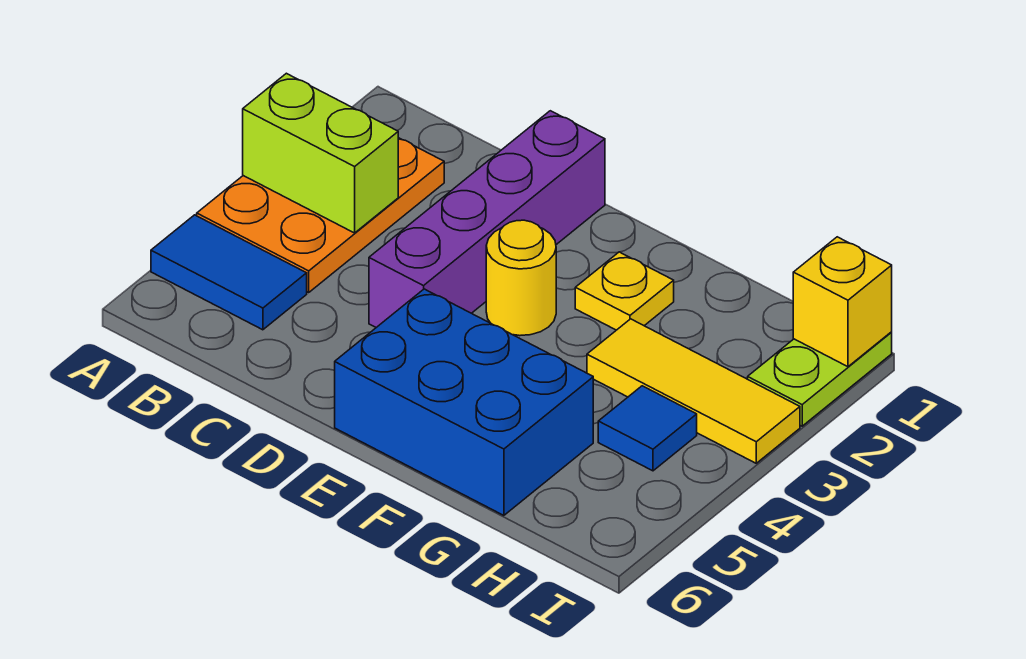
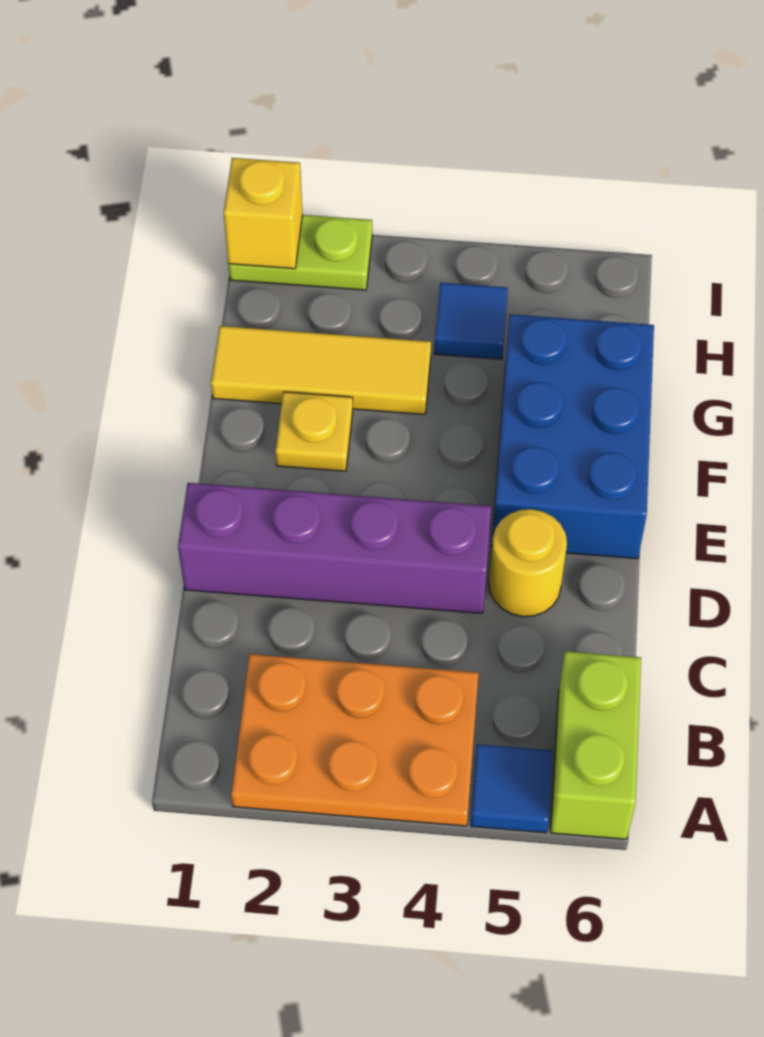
lime brick A3:B3 level 2 -> lime brick A6:B6 level 1
blue tile A5:B5 level 1 -> blue tile A5 level 1
yellow round brick E3 level 1 -> yellow round brick D5 level 1
yellow tile G3:I3 level 1 -> yellow tile G1:G3 level 1

